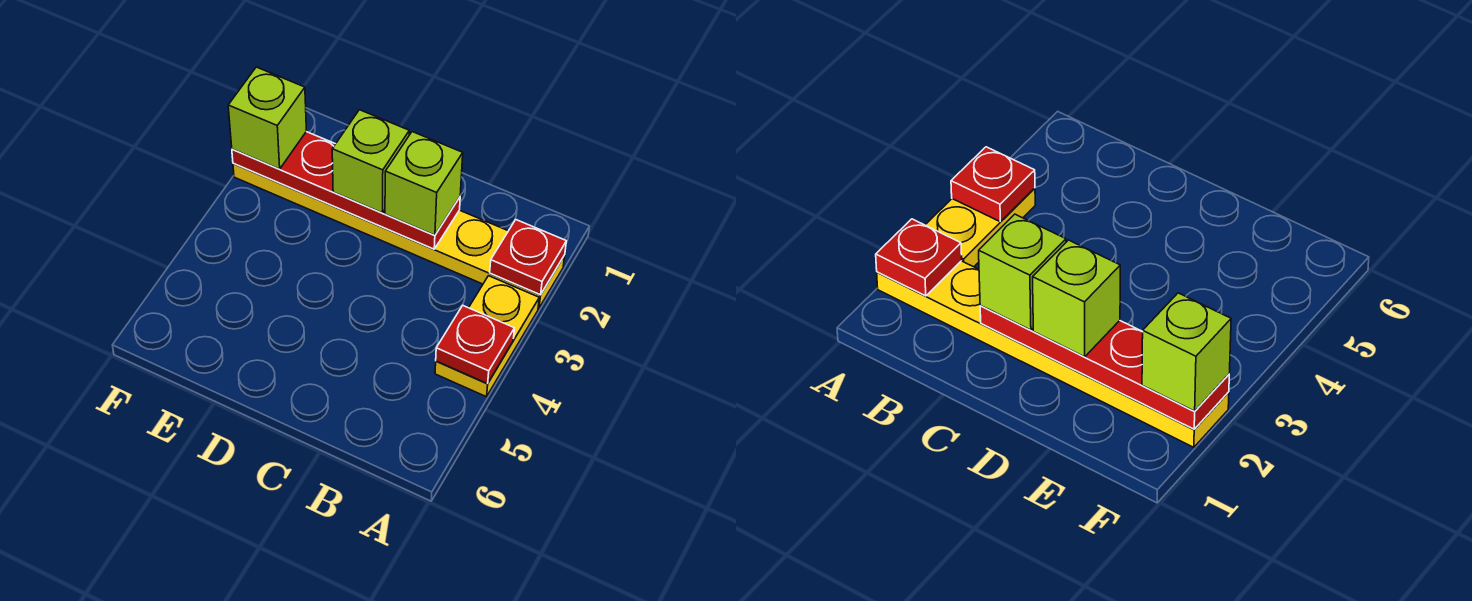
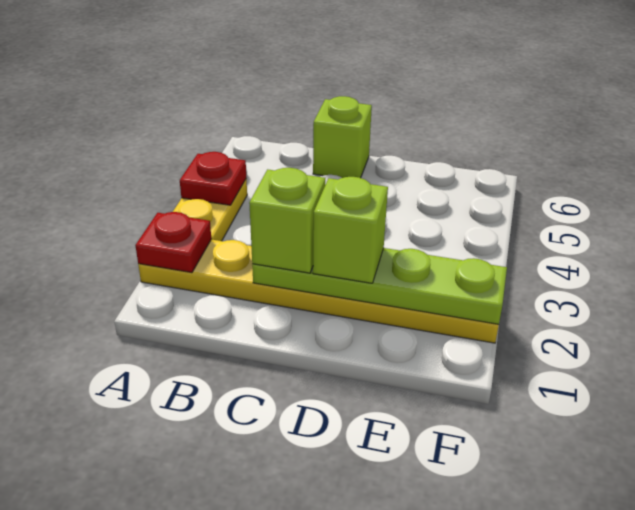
red plate C2:F2 level 2 -> lime plate C2:F2 level 2
lime brick F2 level 3 -> lime brick C6 level 1

